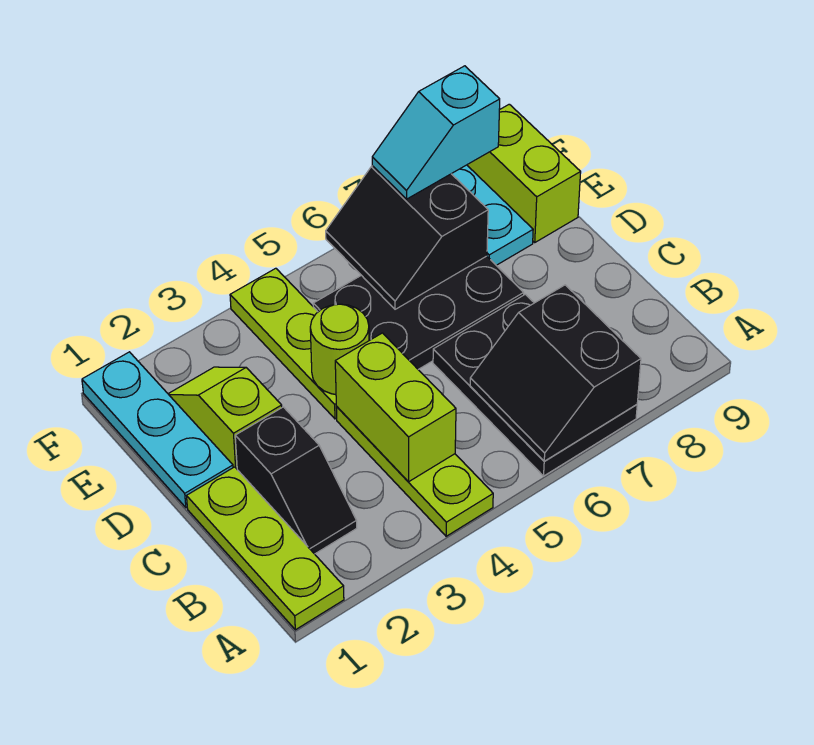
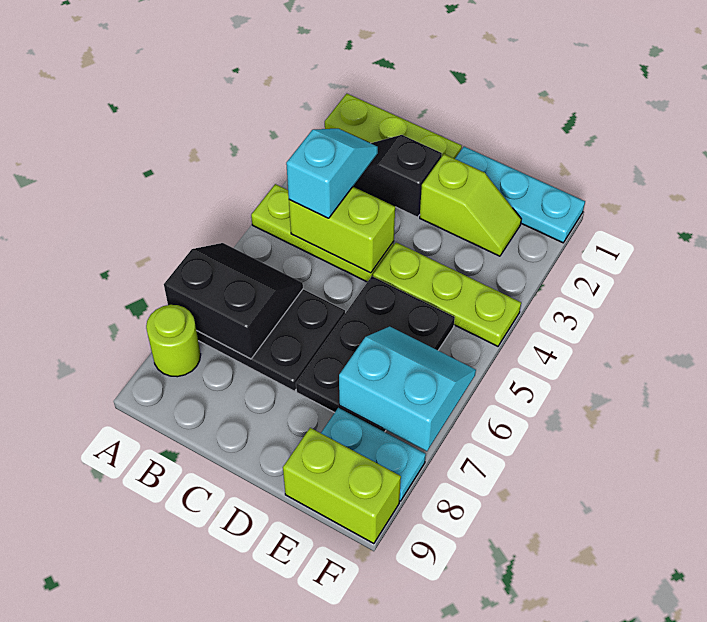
lime round brick D4 level 2 -> lime round brick A8 level 1
black slope E6:F7 level 2 top 7 -> cyan slope E6:F7 level 2 top 7
cyan slope F7:F8 level 3 top 8 -> cyan slope B3:B4 level 3 top 4

